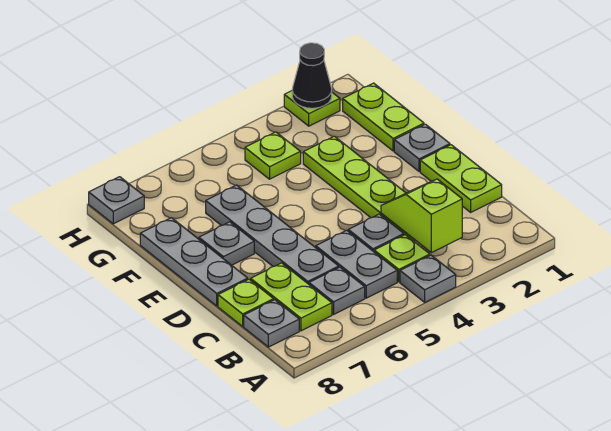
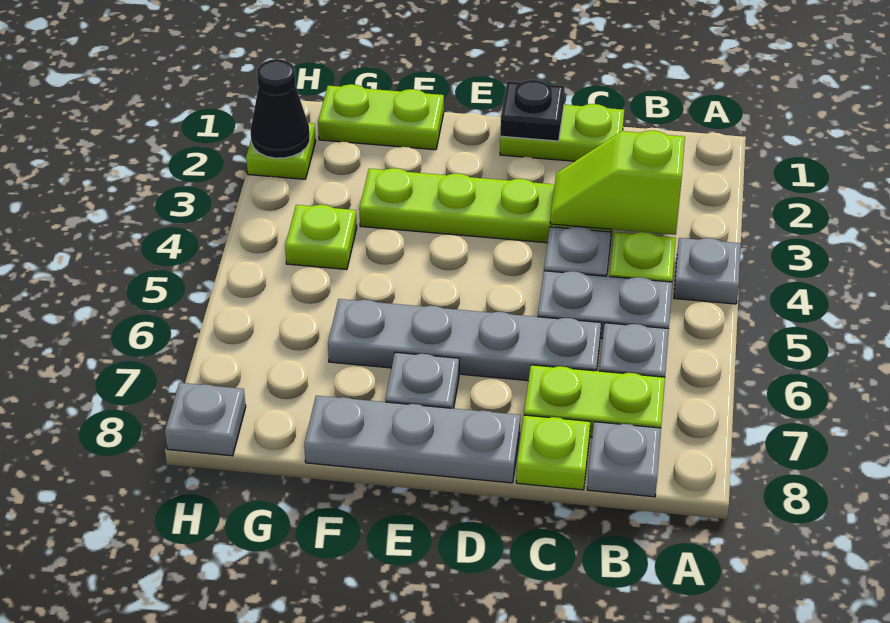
none -> black plate D1 level 2
grey plate E1 level 1 -> none

